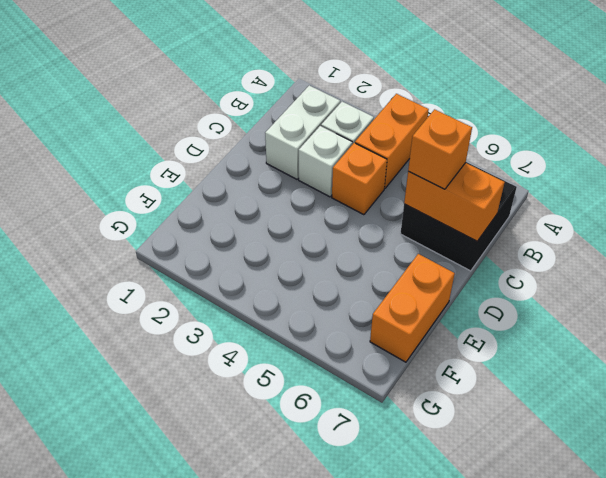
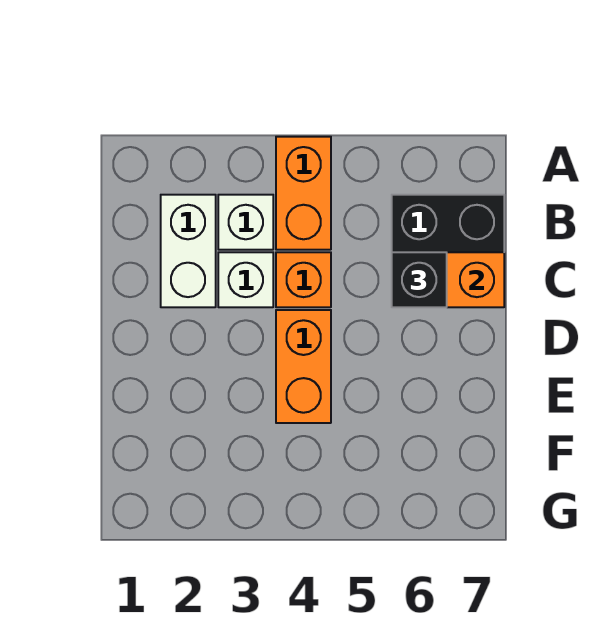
orange brick C6 level 3 -> black brick C6 level 3
orange brick E7:F7 level 1 -> orange brick D4:E4 level 1

